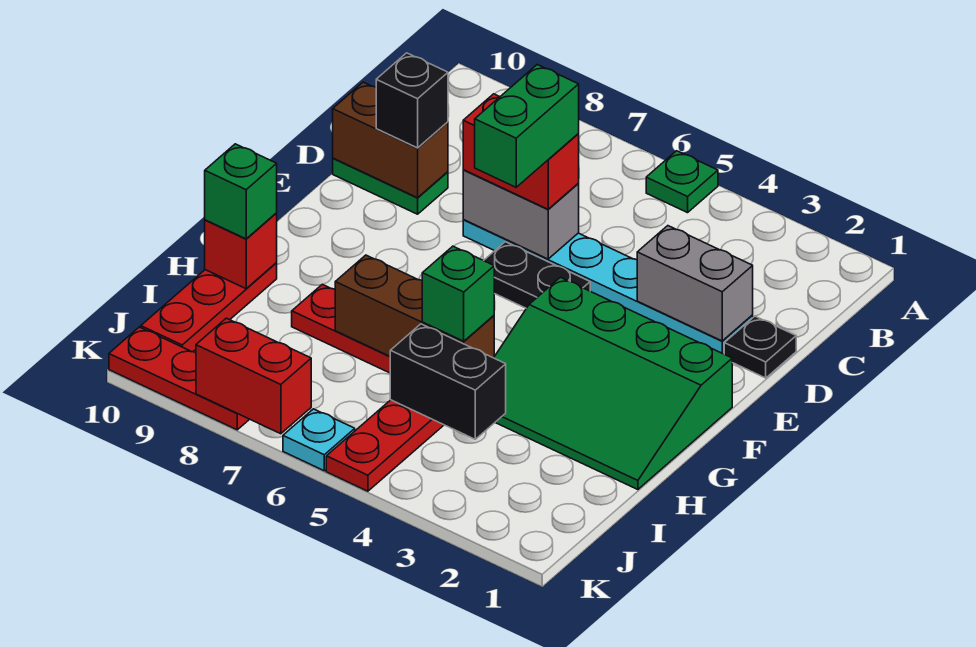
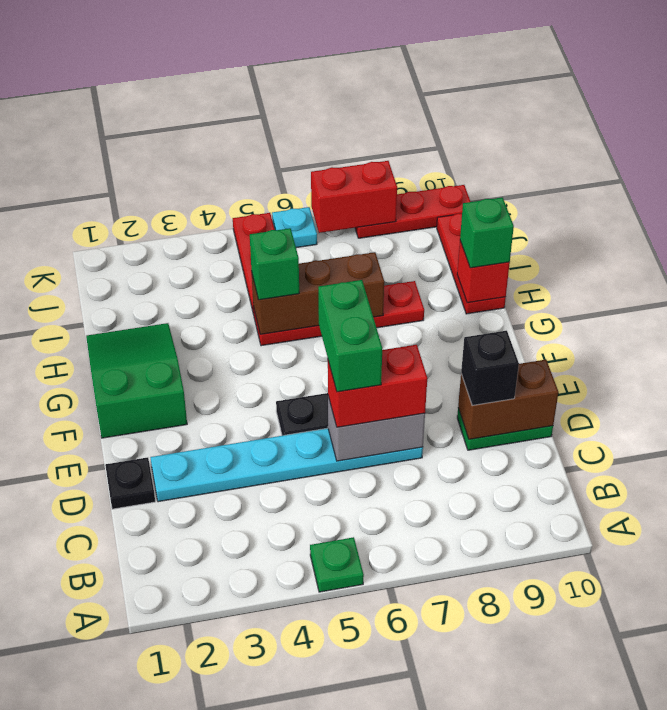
grey brick D2:D3 level 2 -> none
green slope F1:H4 level 1 top F -> green slope F1:H2 level 1 top F
black brick I4:I5 level 2 -> none

